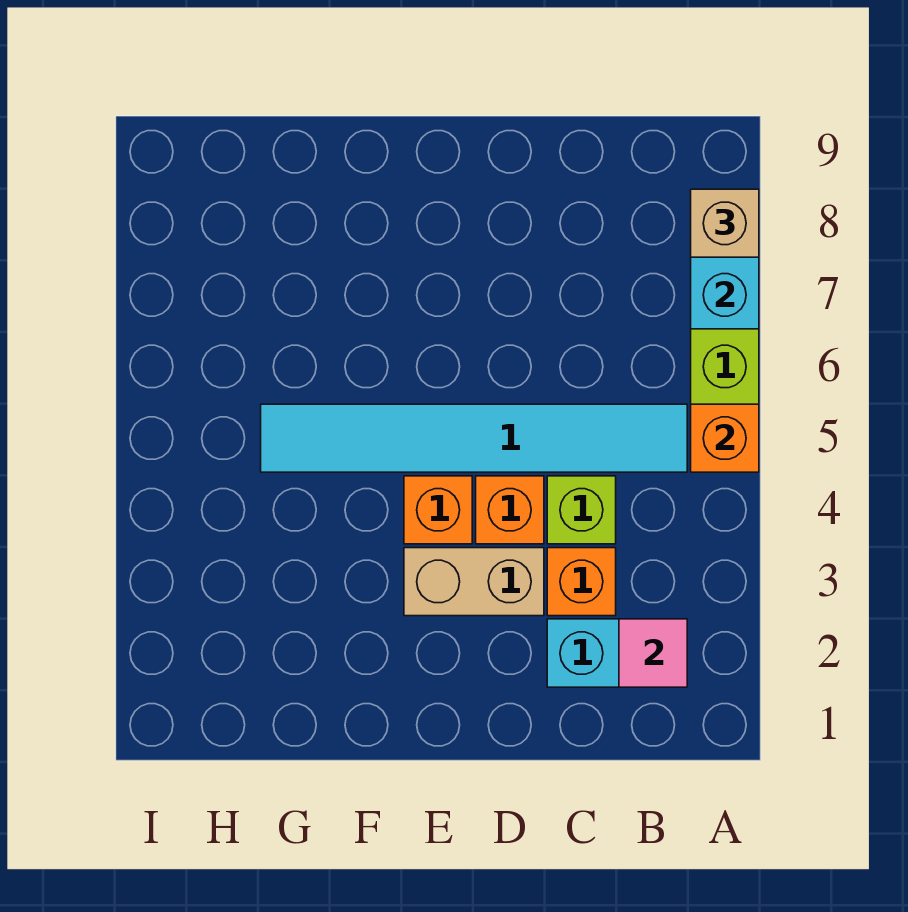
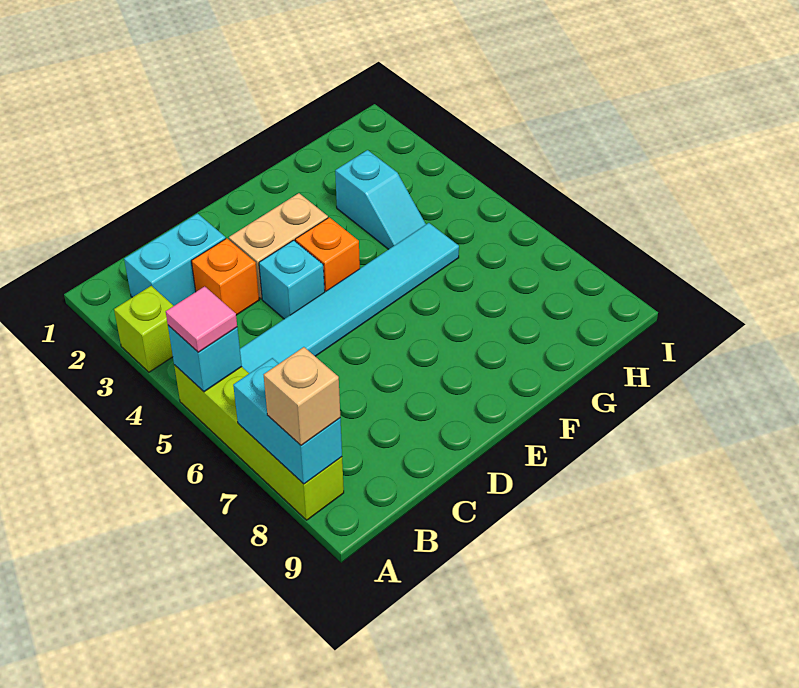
orange brick A5 level 2 -> cyan brick A5 level 2
pink tile B2 level 2 -> pink tile A5 level 3
lime brick C4 level 1 -> lime brick A3 level 1
orange brick D4 level 1 -> cyan brick D4 level 1
none -> cyan slope G3:G4 level 1 top 3

